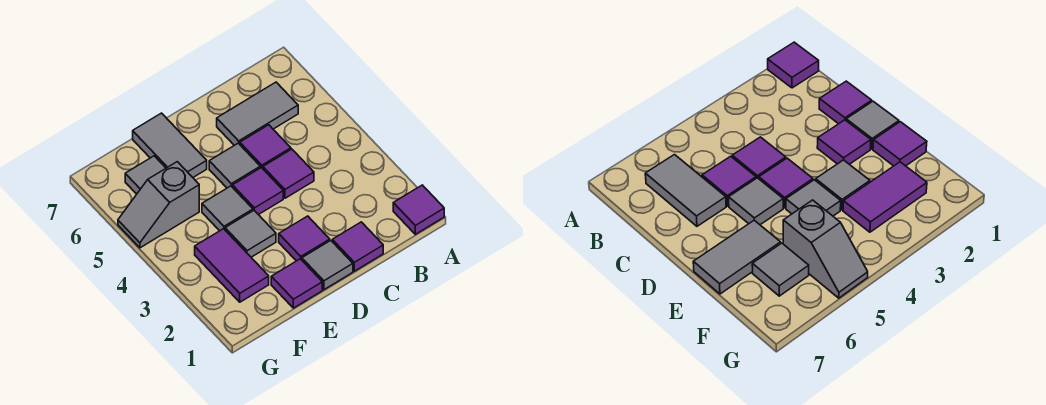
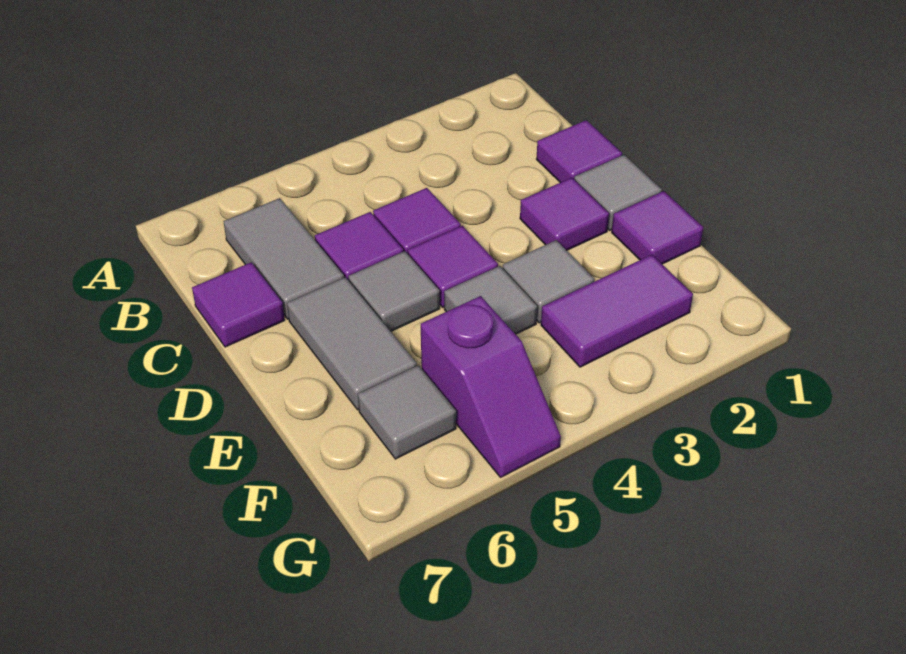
purple tile A1 level 1 -> purple tile C7 level 1
grey tile E6:E7 level 1 -> grey tile D6:E6 level 1
grey slope F5:G5 level 1 top F -> purple slope F5:G5 level 1 top F

